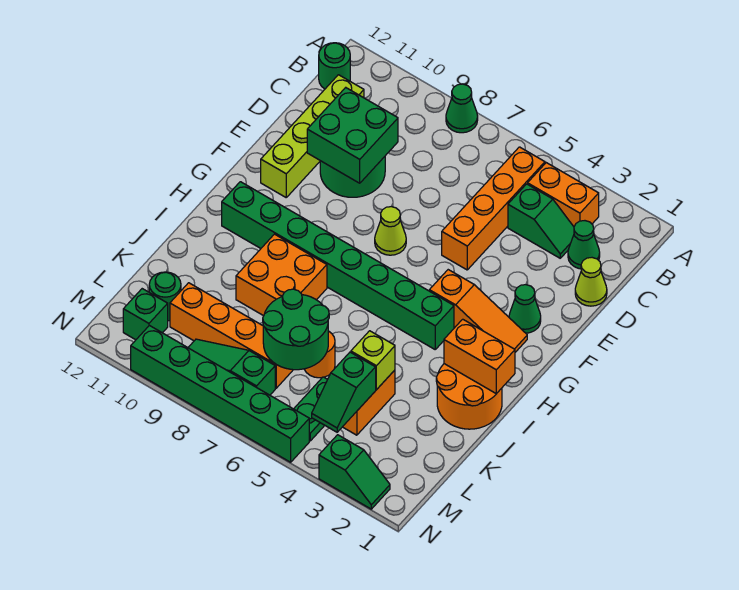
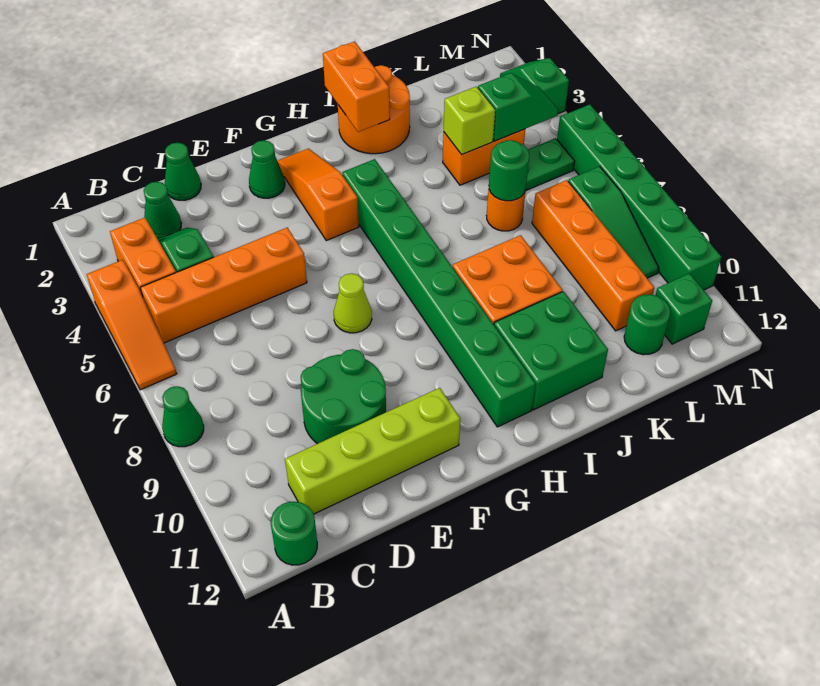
none -> orange slope A4:A6 level 1 top 4
lime cone D1 level 1 -> green cone D1 level 1
green brick D9:E10 level 2 -> green brick I10:J11 level 1
green round brick K6:L7 level 2 -> green round brick K6 level 2

